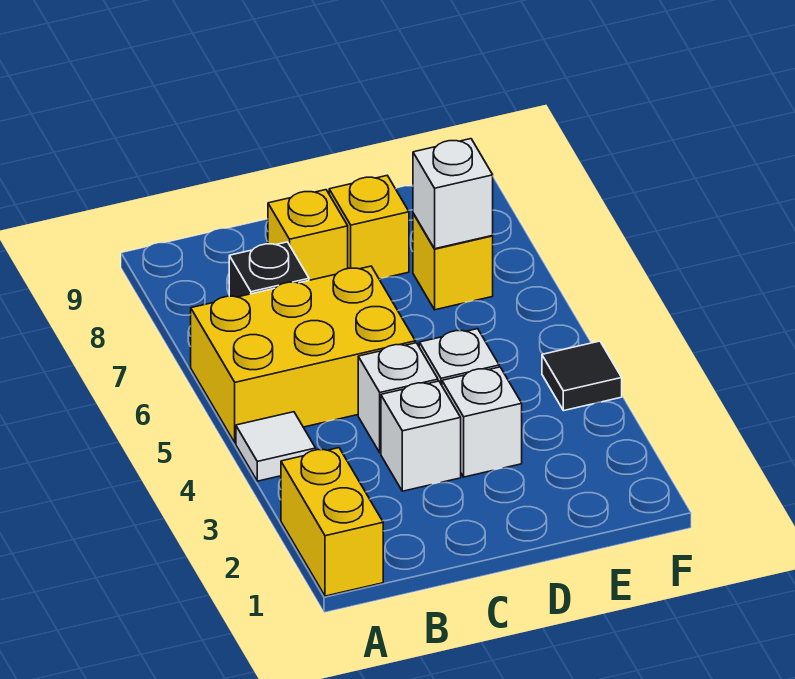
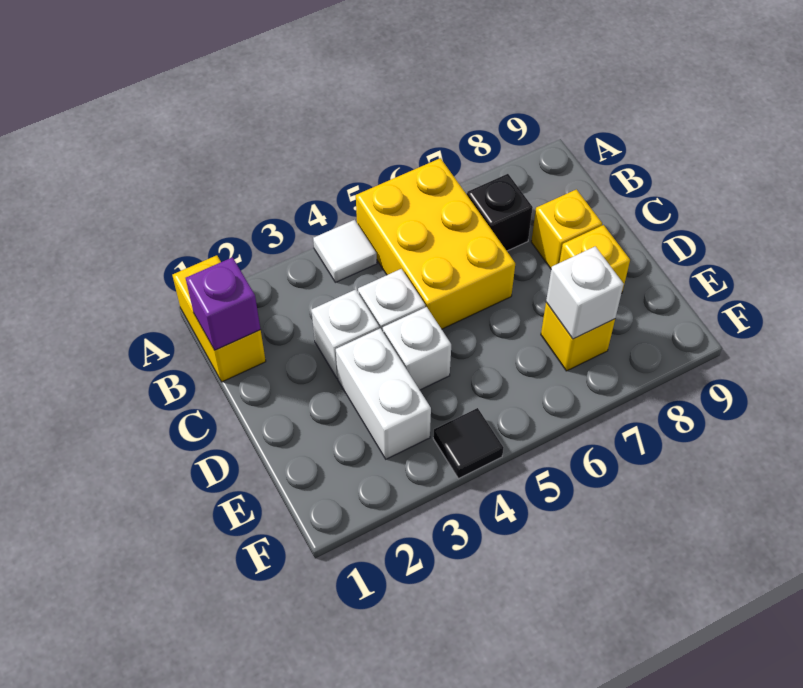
yellow brick A1:A2 level 1 -> yellow brick A1:B1 level 1
none -> purple brick B1 level 2
white brick D3 level 1 -> white brick D3:E3 level 1

